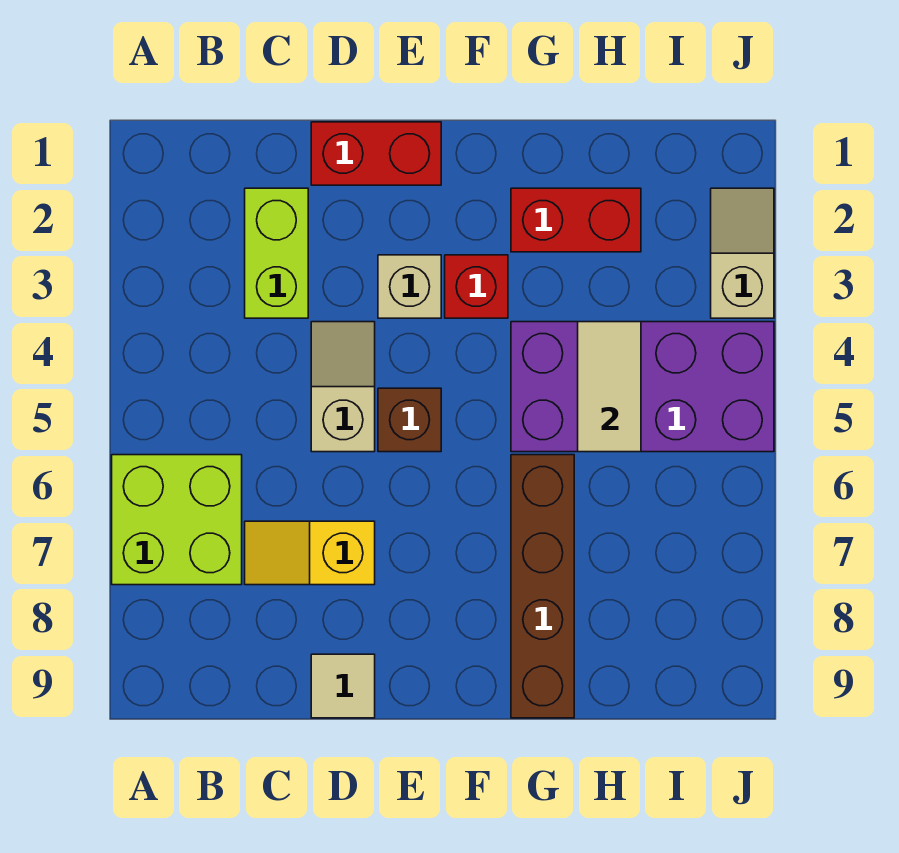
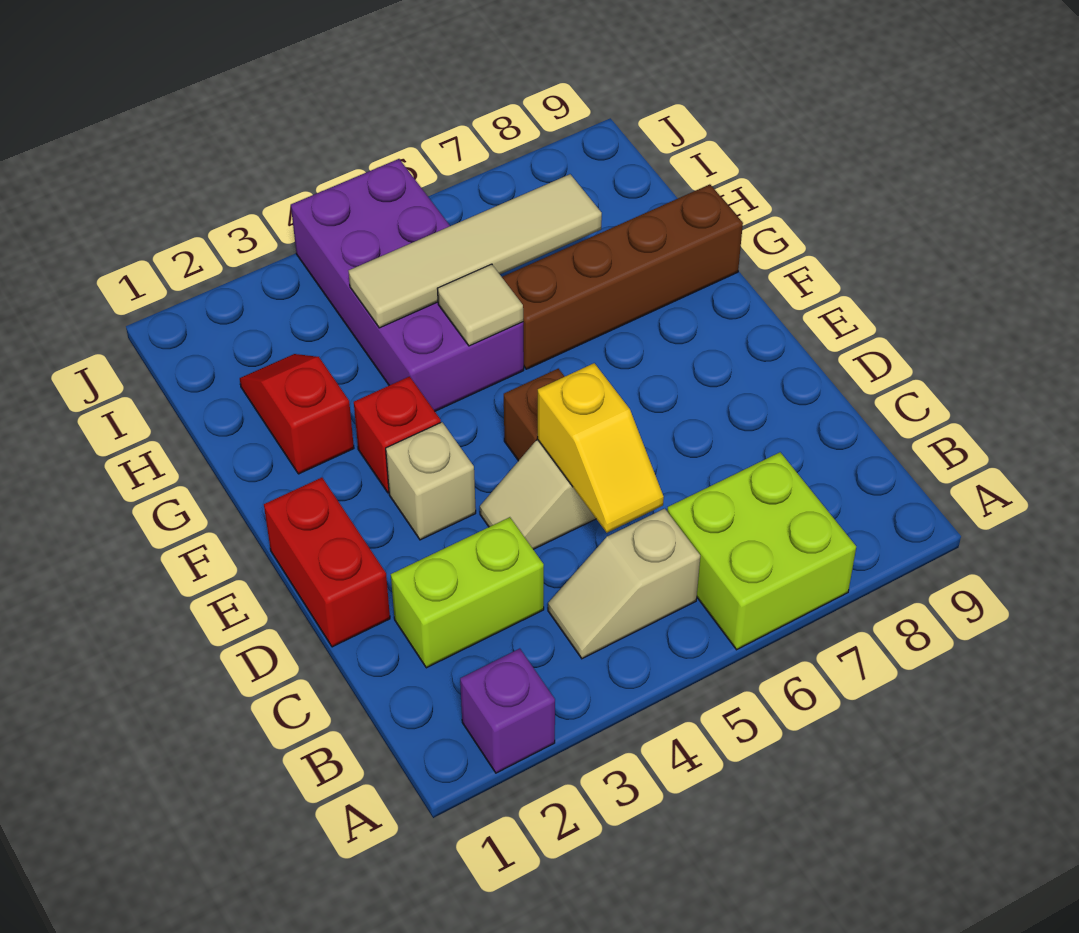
none -> purple brick A2 level 1
yellow slope C7:D7 level 1 top D -> yellow slope C5:D5 level 2 top D
tan tile D9 level 1 -> tan tile G5 level 2
red brick G2:H2 level 1 -> red slope G2:H2 level 1 top G
tan tile H4:H5 level 2 -> tan tile H4:H7 level 2
tan slope J2:J3 level 1 top 3 -> tan slope B4:B5 level 1 top 5

